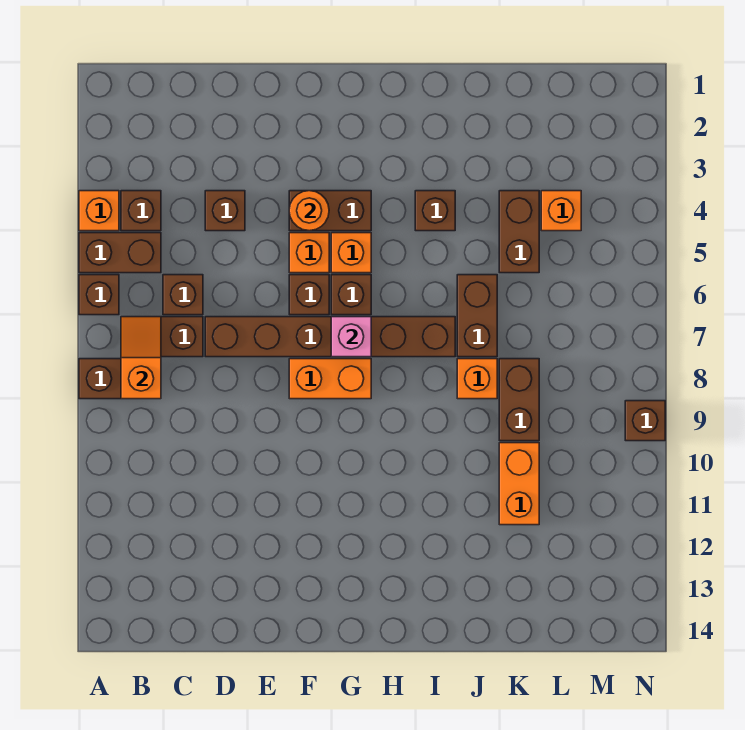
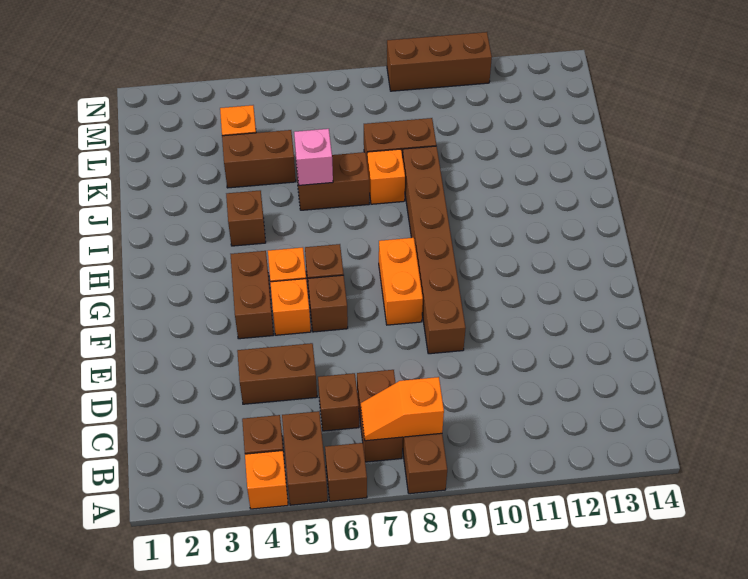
brown brick D4 level 1 -> brown brick D4:D5 level 1
brown brick D7:I7 level 1 -> brown brick E9:J9 level 1
orange round brick F4 level 2 -> none
pink brick G7 level 2 -> pink brick J6 level 2
orange brick K10:K11 level 1 -> none
brown brick N9 level 1 -> brown brick N9:N11 level 1

